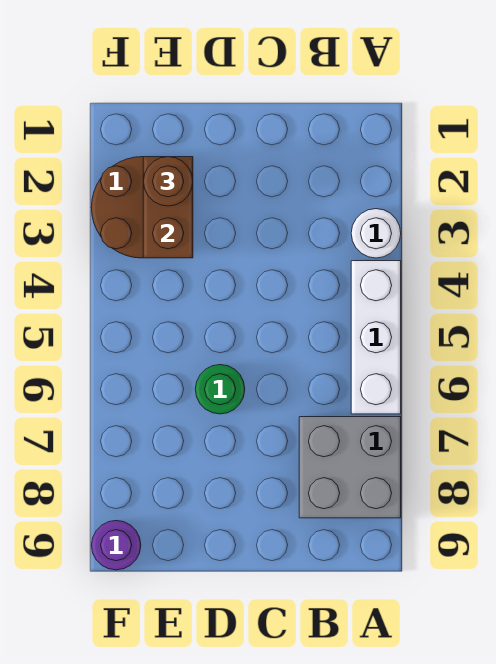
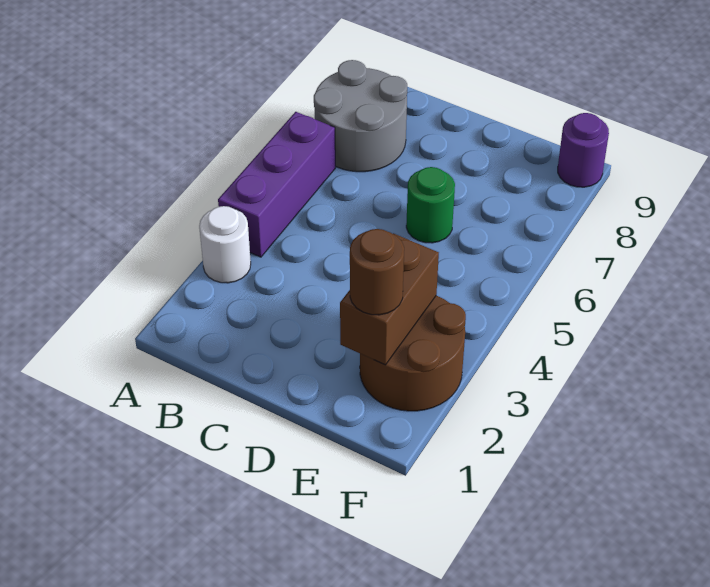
white brick A4:A6 level 1 -> purple brick A4:A6 level 1
grey brick A7:B8 level 1 -> grey round brick A7:B8 level 1

